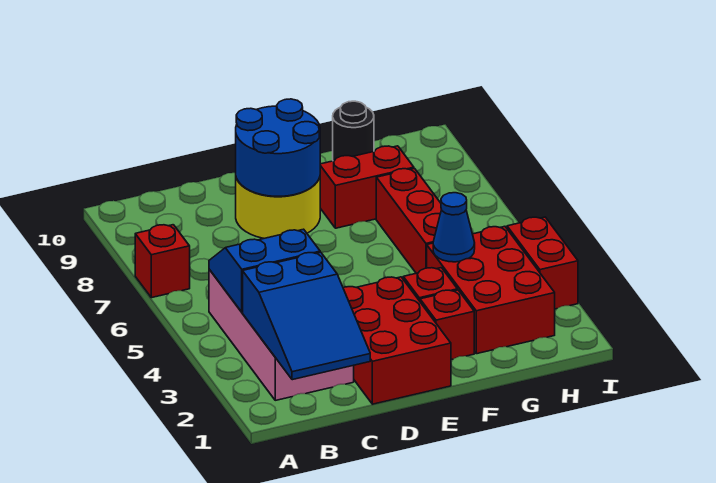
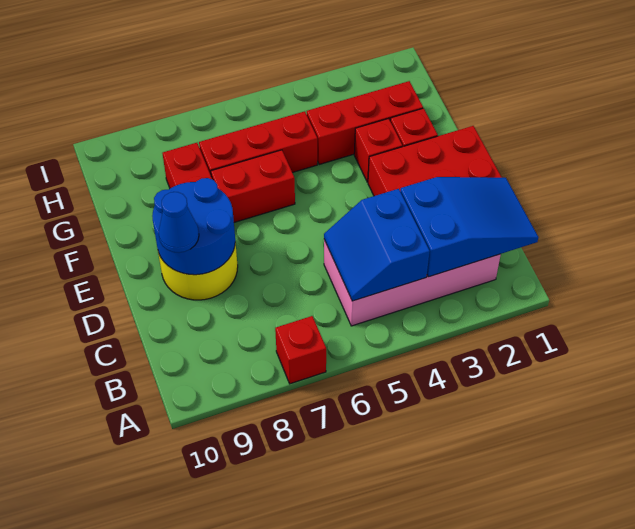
red brick G2:H4 level 1 -> red brick G2:G4 level 1
blue cone G4 level 2 -> blue cone D9 level 3
black round brick G10 level 1 -> none
red brick I3:I4 level 1 -> red brick F6:F7 level 1

